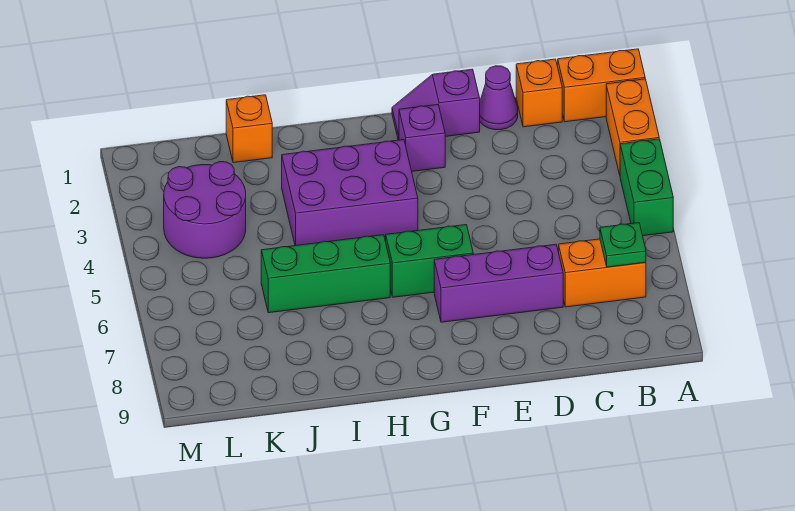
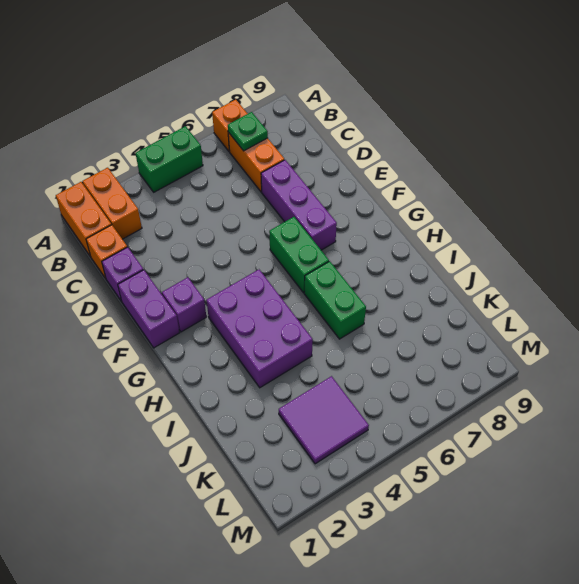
orange brick A2:A3 level 1 -> orange brick A2:B2 level 1
purple cone D1 level 1 -> purple brick D1 level 1
purple slope E1:F1 level 1 top E -> purple brick E1:F1 level 1
green brick H6:J6 level 1 -> green brick H6:I6 level 1
orange brick J1 level 1 -> orange brick A7 level 1
purple round brick K3:L4 level 1 -> purple tile K3:L4 level 1

